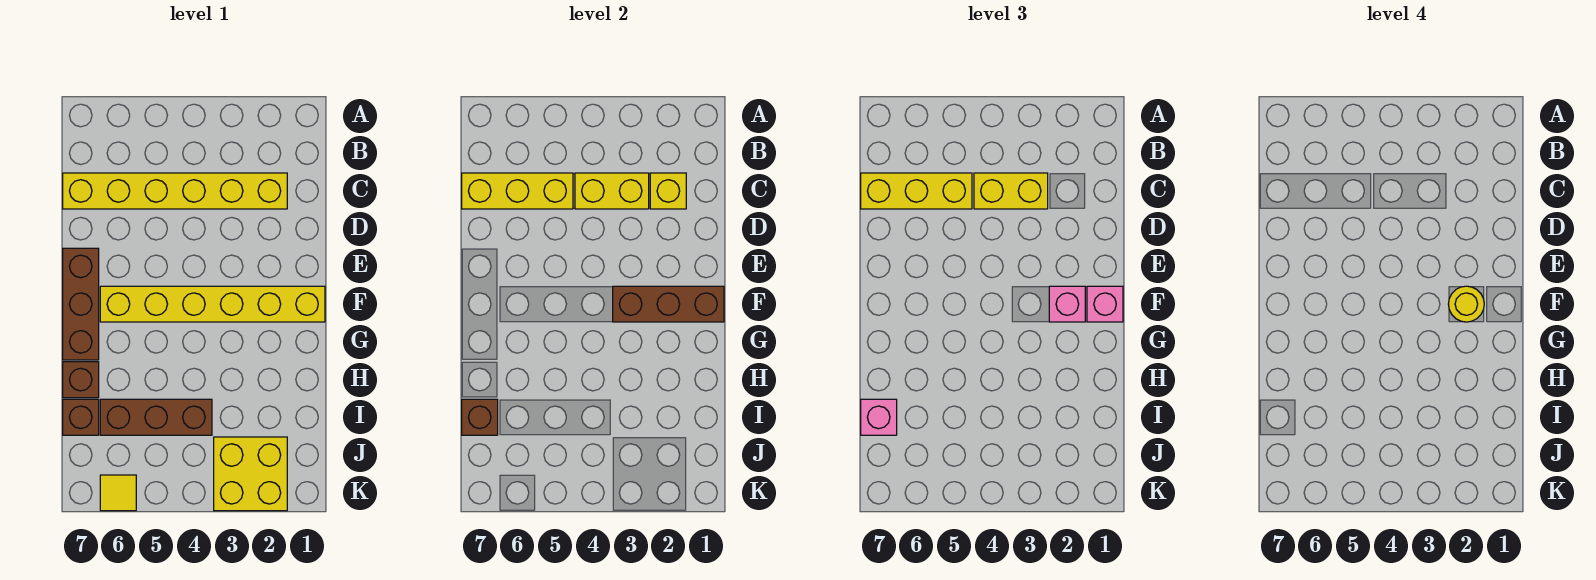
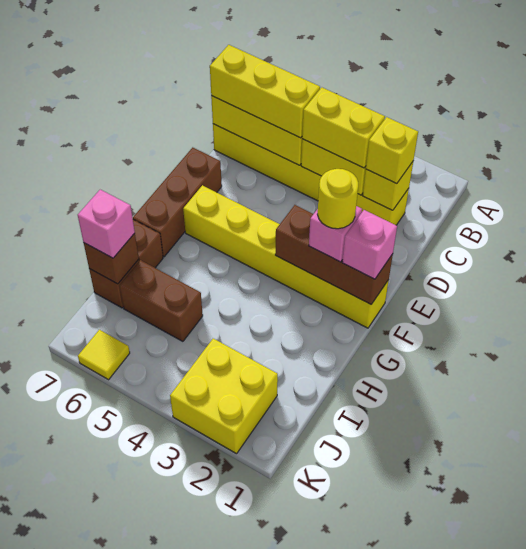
none -> yellow brick C2 level 3
brown brick I4:I6 level 1 -> brown brick I5:I6 level 1

